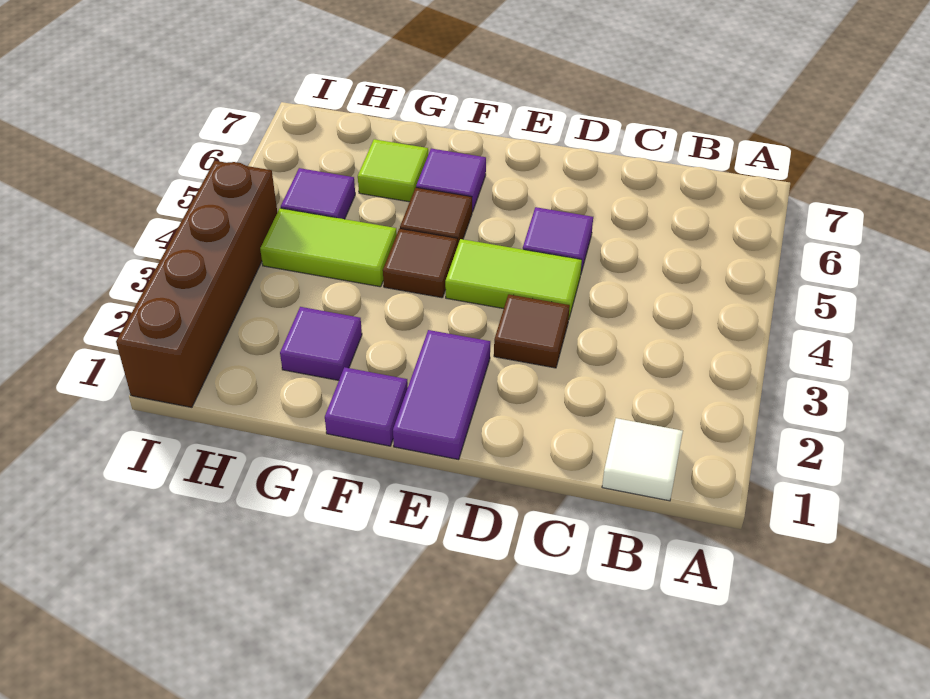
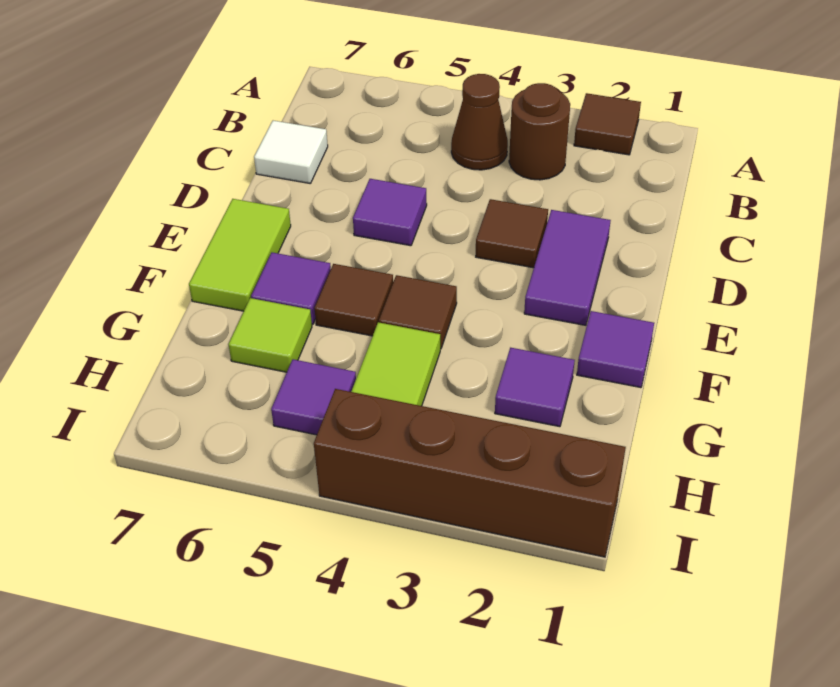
none -> brown tile A2 level 1
white tile B1 level 1 -> white tile C7 level 1
none -> brown round brick B3 level 1
none -> brown cone B4 level 1
lime tile D4:E4 level 1 -> lime tile E7:F7 level 1
purple tile E1:E2 level 1 -> purple tile D2:E2 level 1

